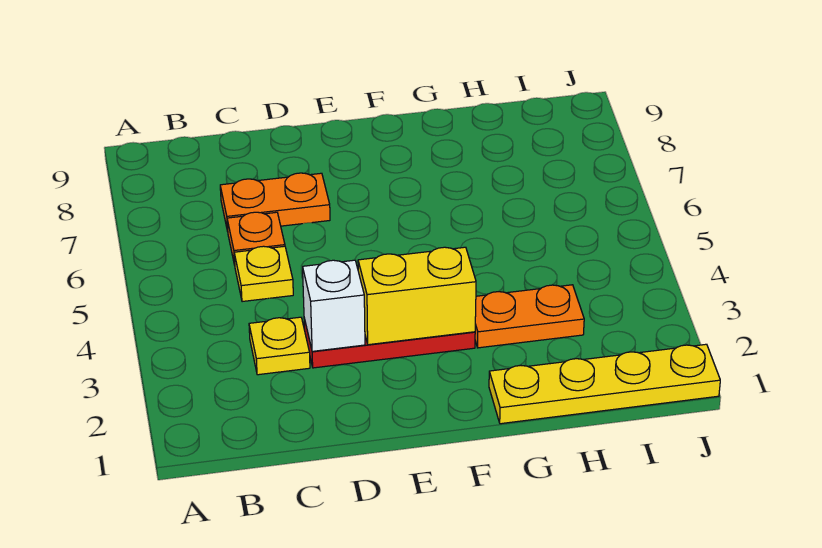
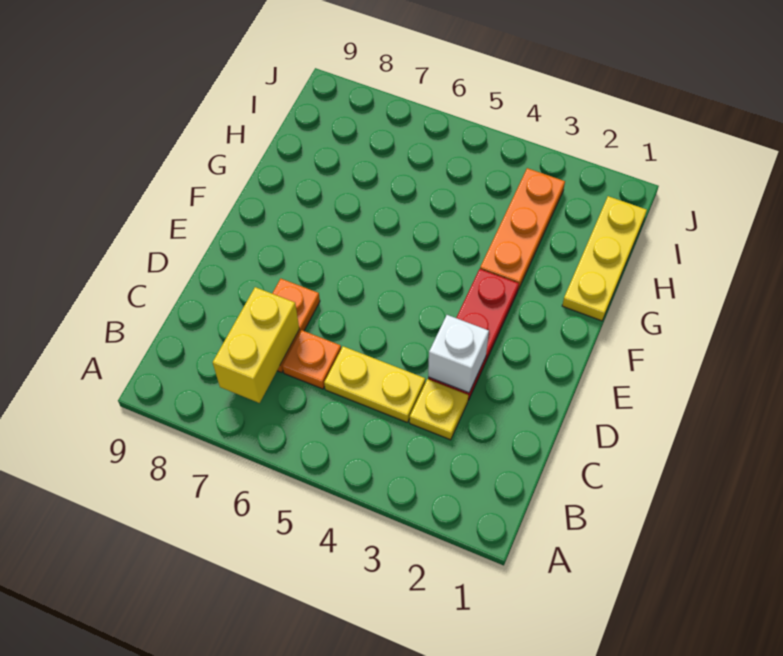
yellow plate C5 level 1 -> yellow plate C4:C5 level 1
yellow brick E3:F3 level 2 -> yellow brick B7:C7 level 2
yellow plate G1:J1 level 1 -> yellow plate G1:I1 level 1
orange plate G3:H3 level 1 -> orange plate G3:I3 level 1

